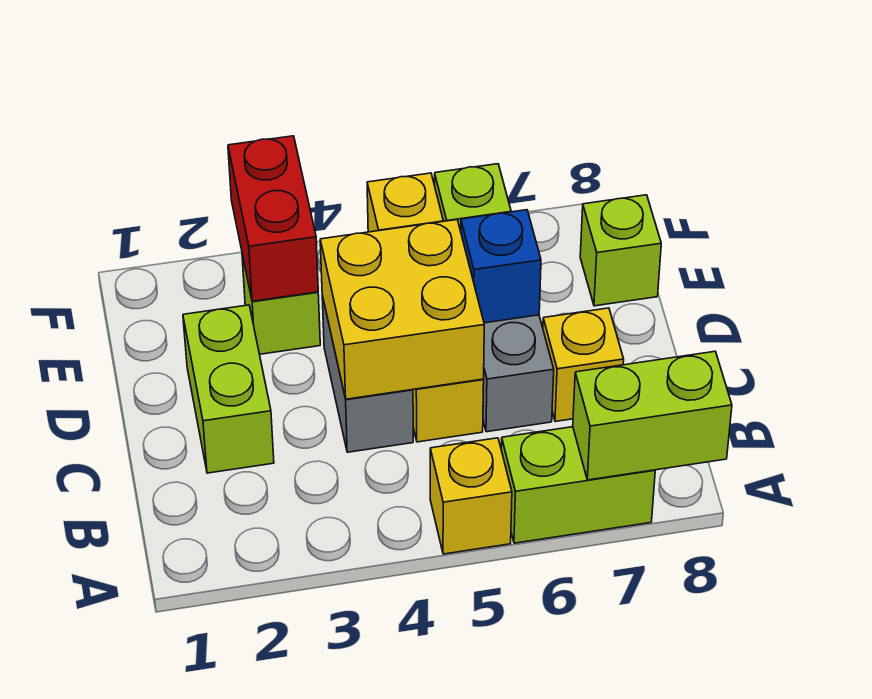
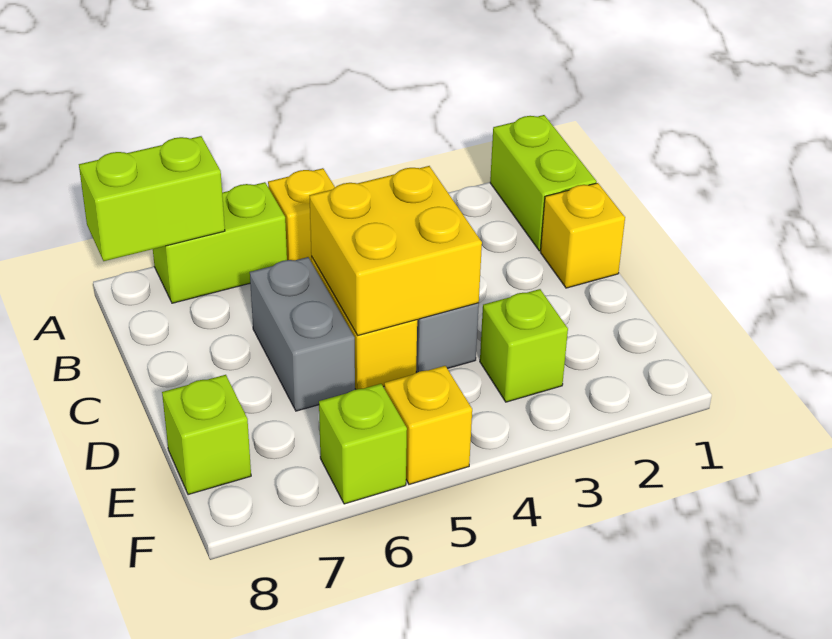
lime brick C2:D2 level 1 -> lime brick A1:B1 level 1
yellow brick C7 level 1 -> yellow brick C1 level 1
blue brick D6 level 2 -> none
red brick E3:F3 level 2 -> none

